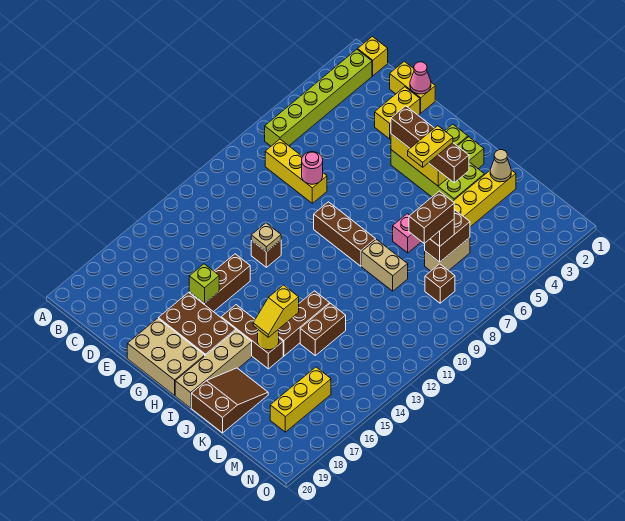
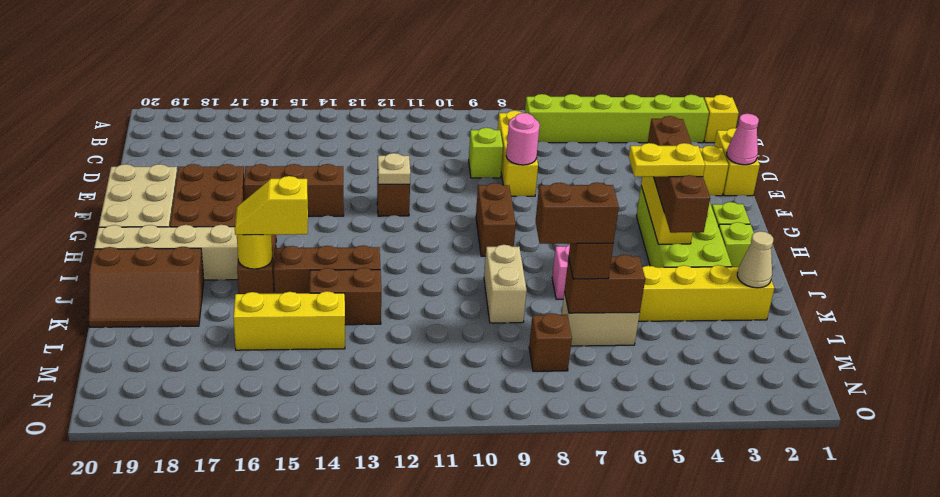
lime brick F16 level 2 -> lime brick D9 level 1
brown brick G9:I9 level 1 -> brown brick G9:H9 level 1
brown slope J18:K20 level 1 top 20 -> brown slope J18:K20 level 1 top J
yellow brick M16:M18 level 1 -> yellow brick L14:L16 level 1

